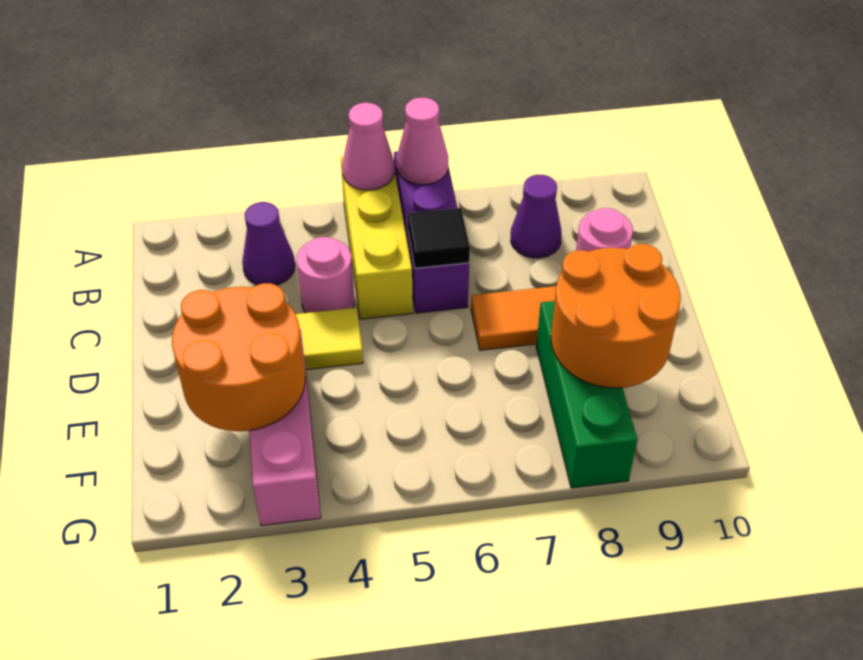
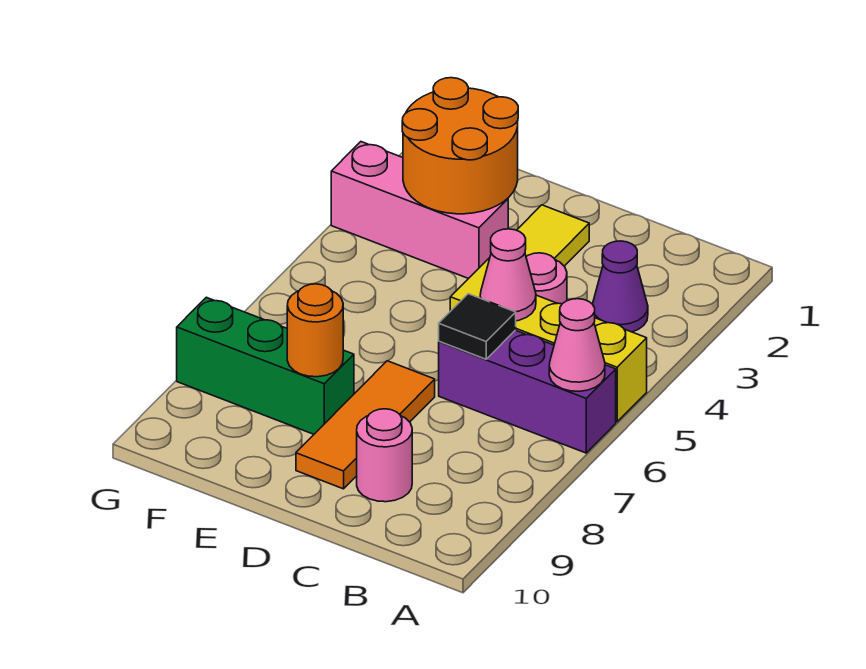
pink cone A5 level 2 -> pink cone C5 level 2
purple cone B8 level 1 -> none
orange round brick E8:F9 level 2 -> orange round brick E8 level 2

